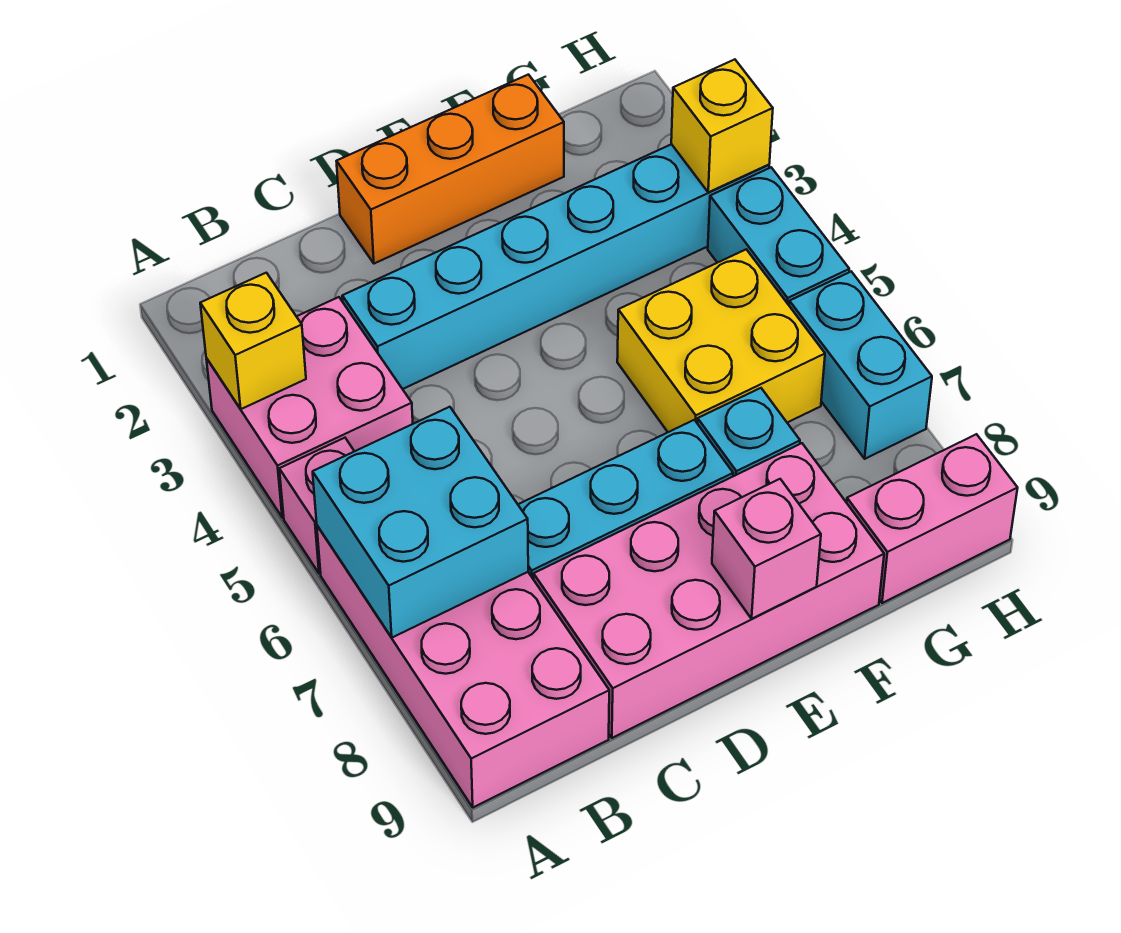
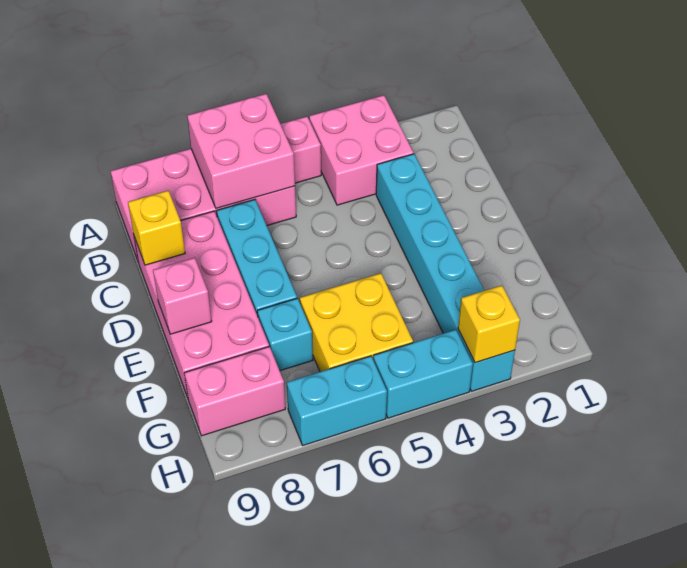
yellow brick A3 level 2 -> yellow brick C9 level 2
cyan brick A6:B7 level 2 -> pink brick A6:B7 level 2
orange brick D1:F1 level 1 -> none
pink brick G9:H9 level 1 -> pink brick G8:G9 level 1

